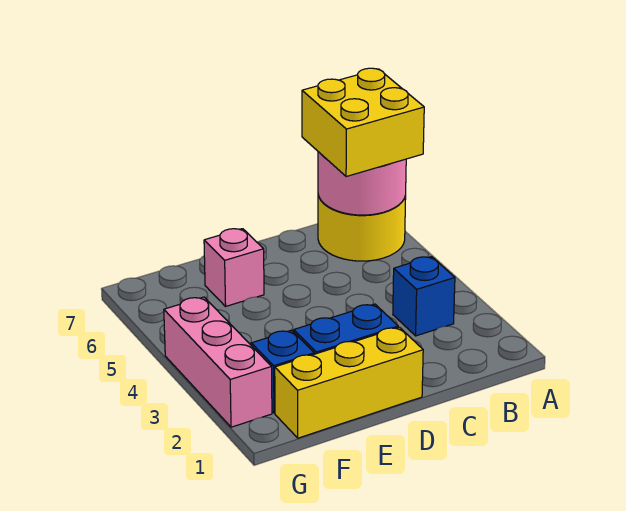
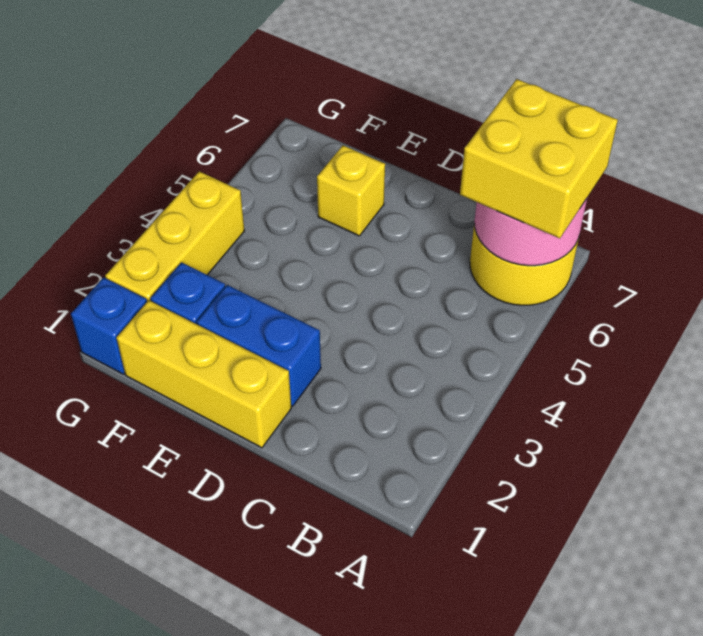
blue brick B3 level 1 -> blue brick G1 level 1
pink brick E6 level 1 -> yellow brick E6 level 1
pink brick G2:G4 level 1 -> yellow brick G2:G4 level 1

